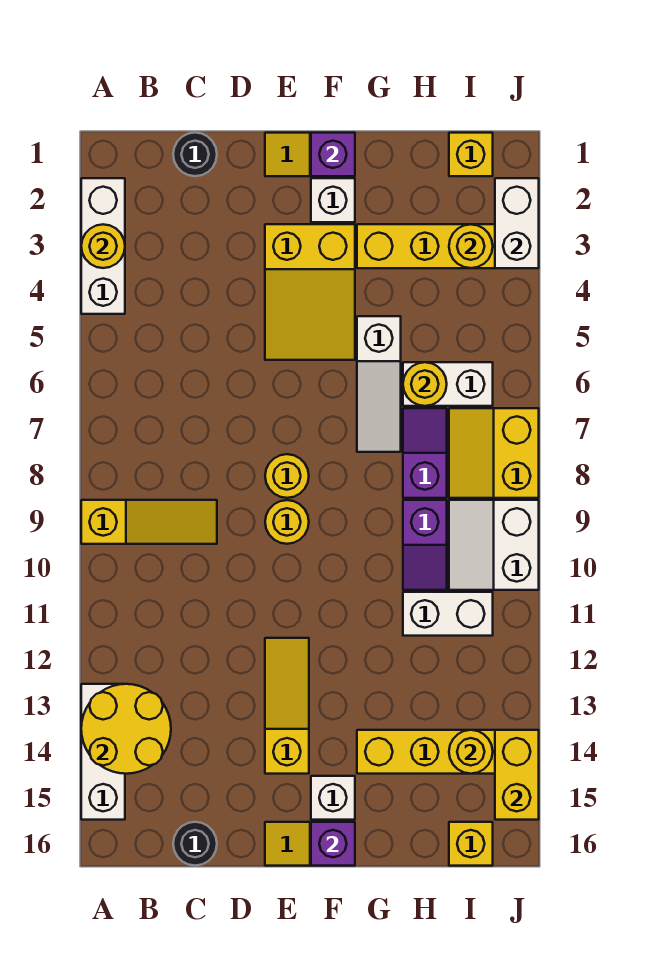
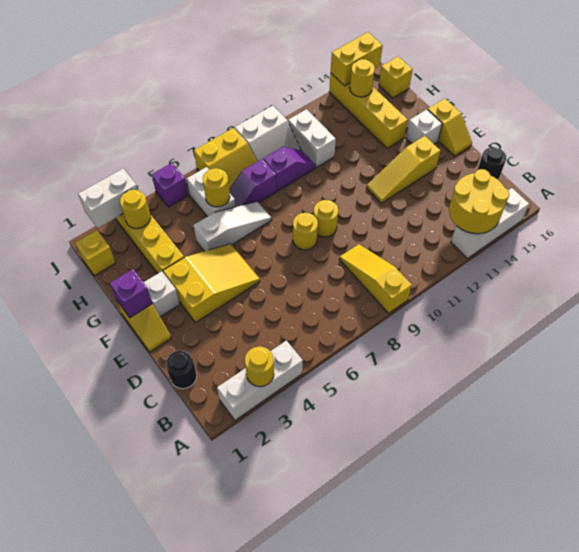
purple brick F16 level 2 -> purple brick J5 level 1

